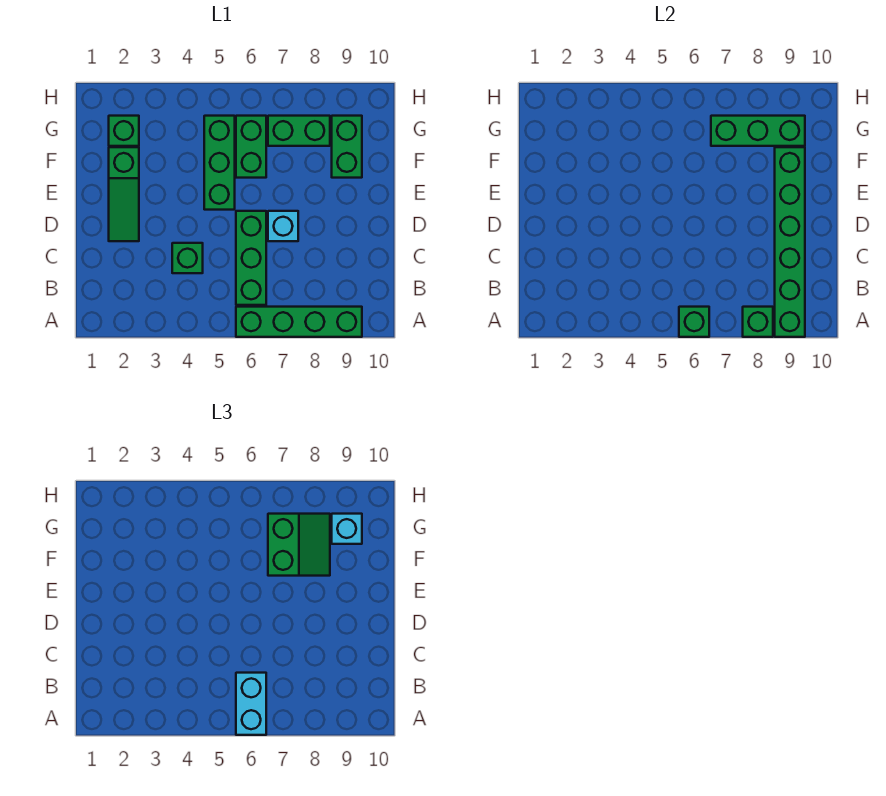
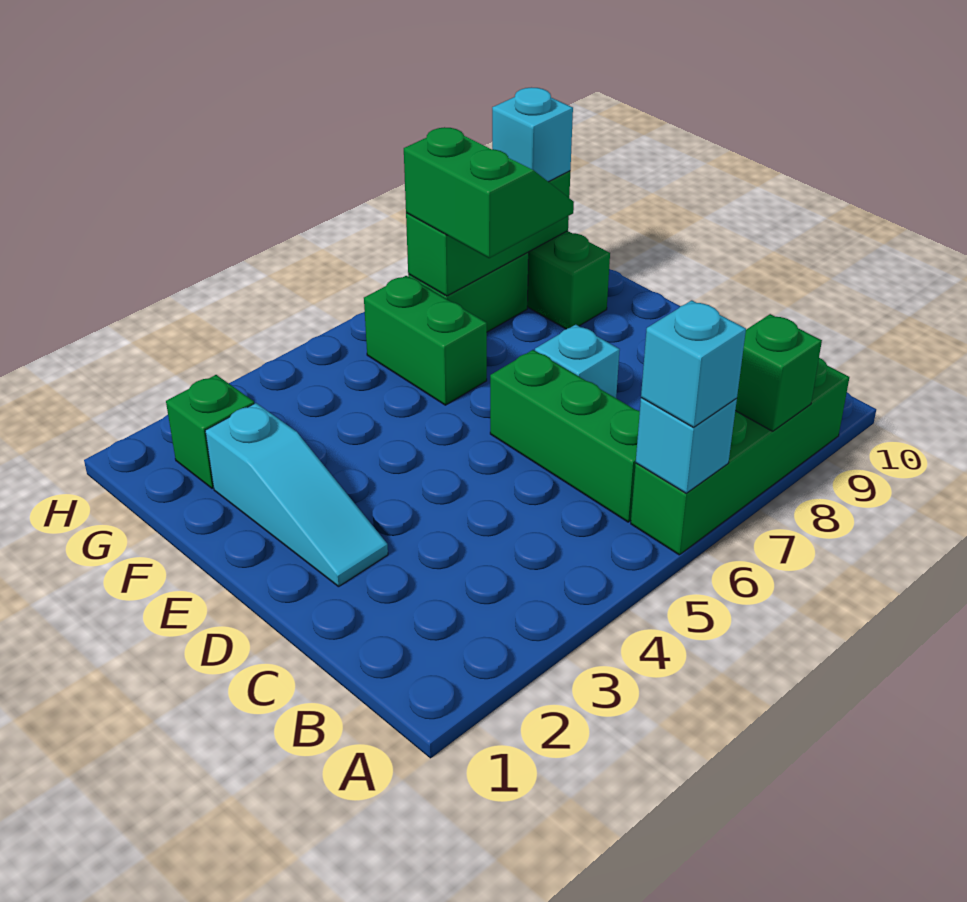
green brick A6 level 2 -> cyan brick A6 level 2
cyan brick A6:B6 level 3 -> cyan brick A6 level 3
green brick A9:F9 level 2 -> none
green brick C4 level 1 -> none
green slope D2:F2 level 1 top F -> cyan slope D2:F2 level 1 top F
green brick E5:G5 level 1 -> none

